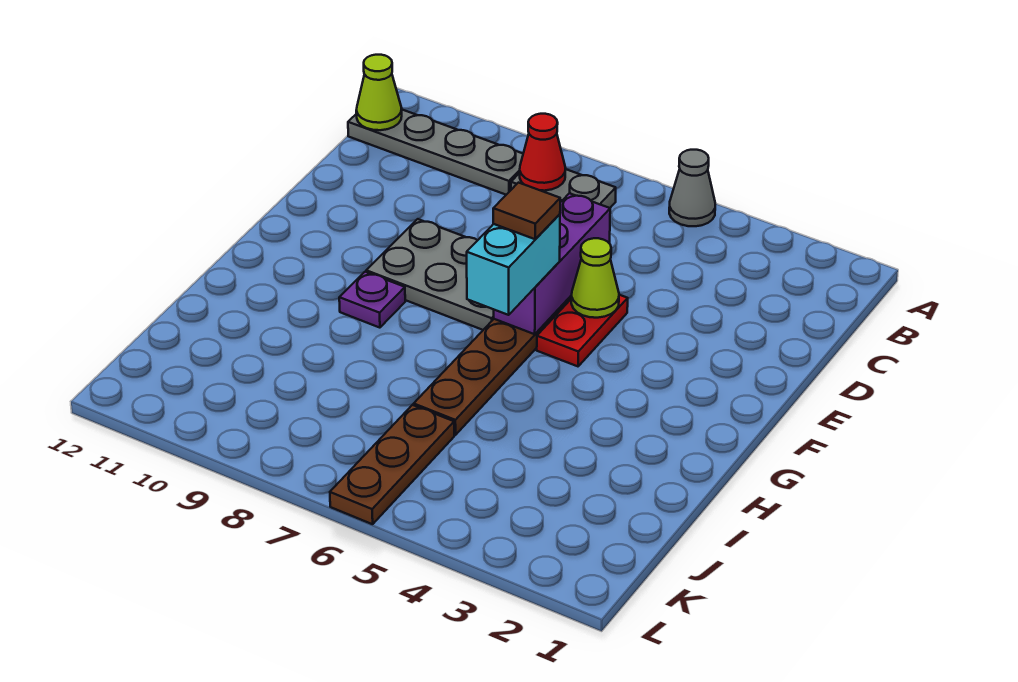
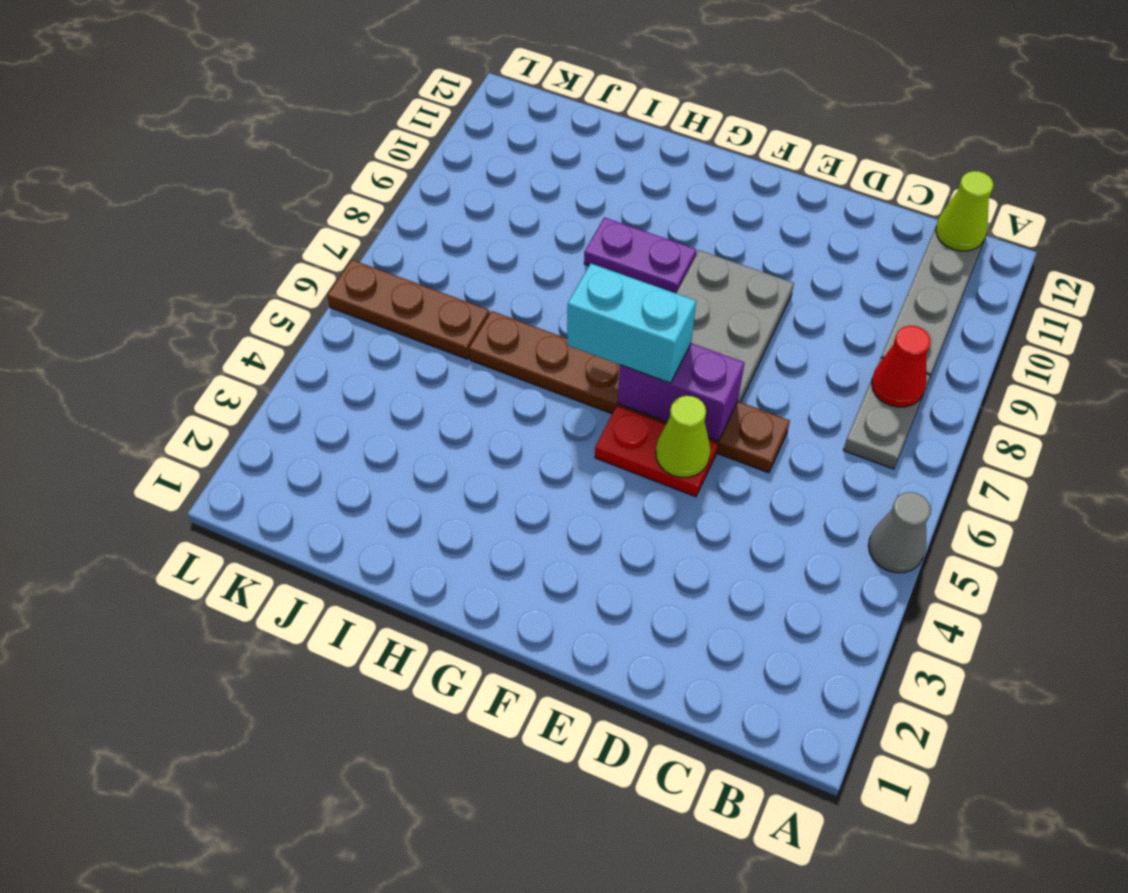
purple brick D6:F6 level 2 -> purple brick E6:F6 level 2
brown tile F6 level 4 -> none
purple plate G9 level 1 -> purple plate G9:H9 level 1

